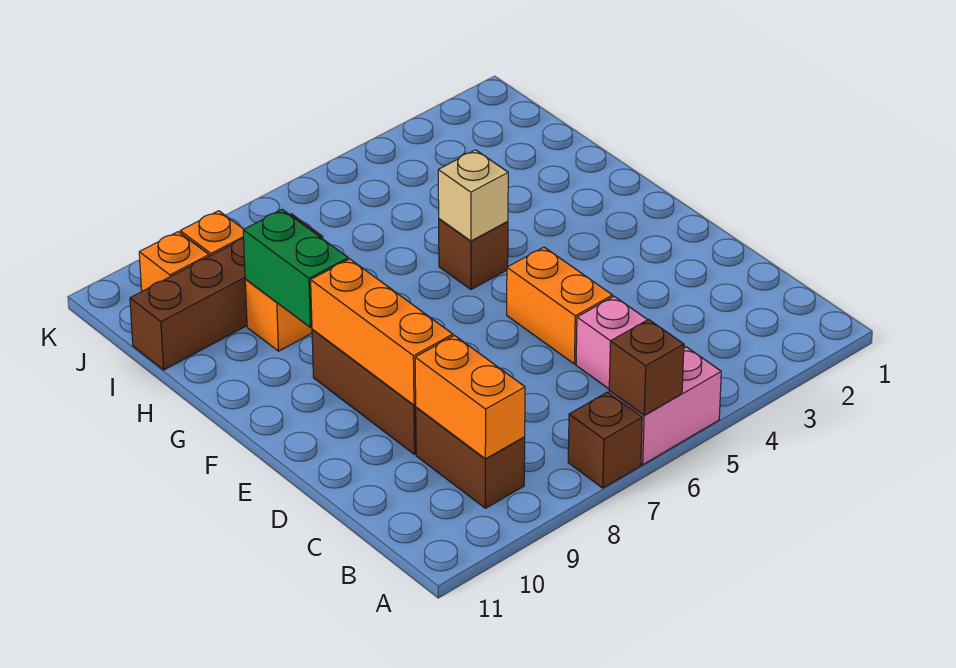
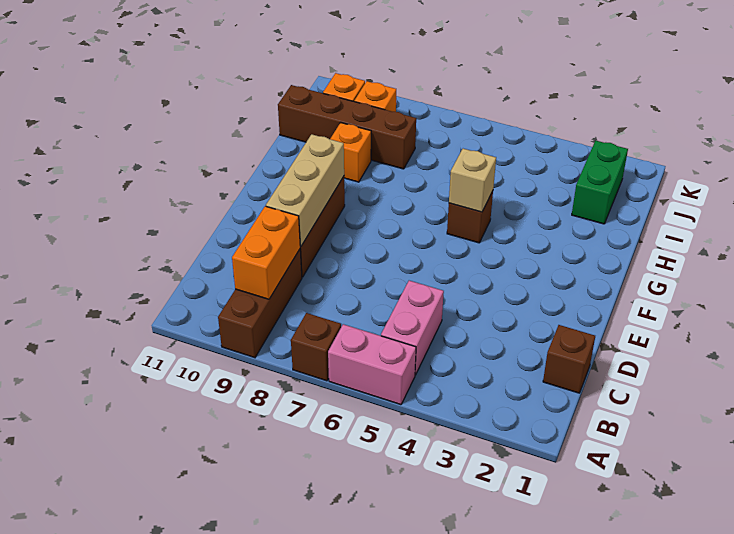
brown brick A6 level 2 -> brown brick C1 level 1
brown brick B9:C9 level 1 -> brown brick A9:C9 level 1
orange brick D5:E5 level 1 -> none
orange brick D9:F9 level 2 -> tan brick D9:F9 level 2
green brick G9:H9 level 2 -> green brick I2:J2 level 1

